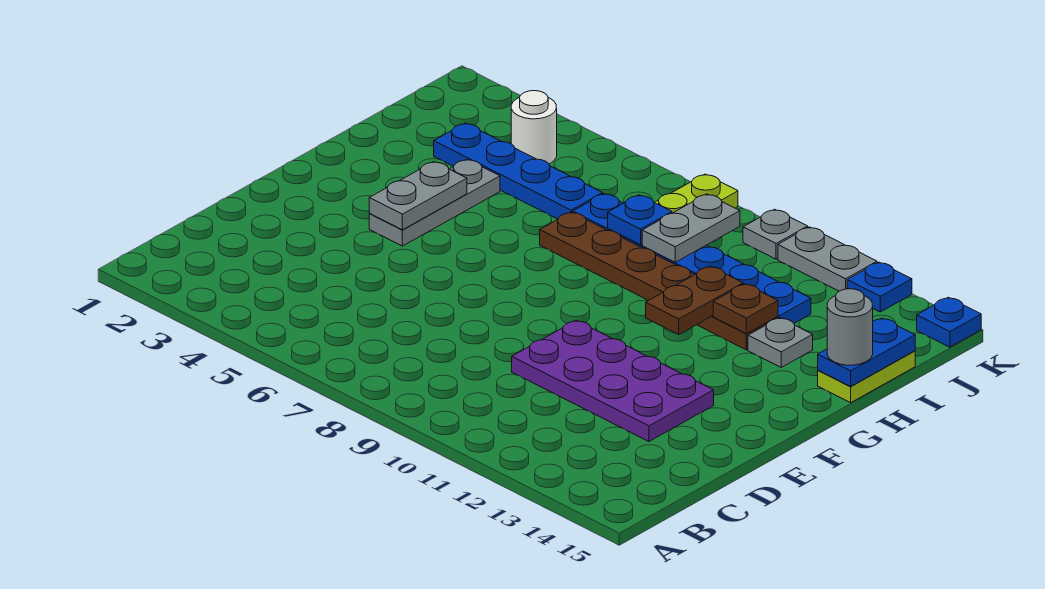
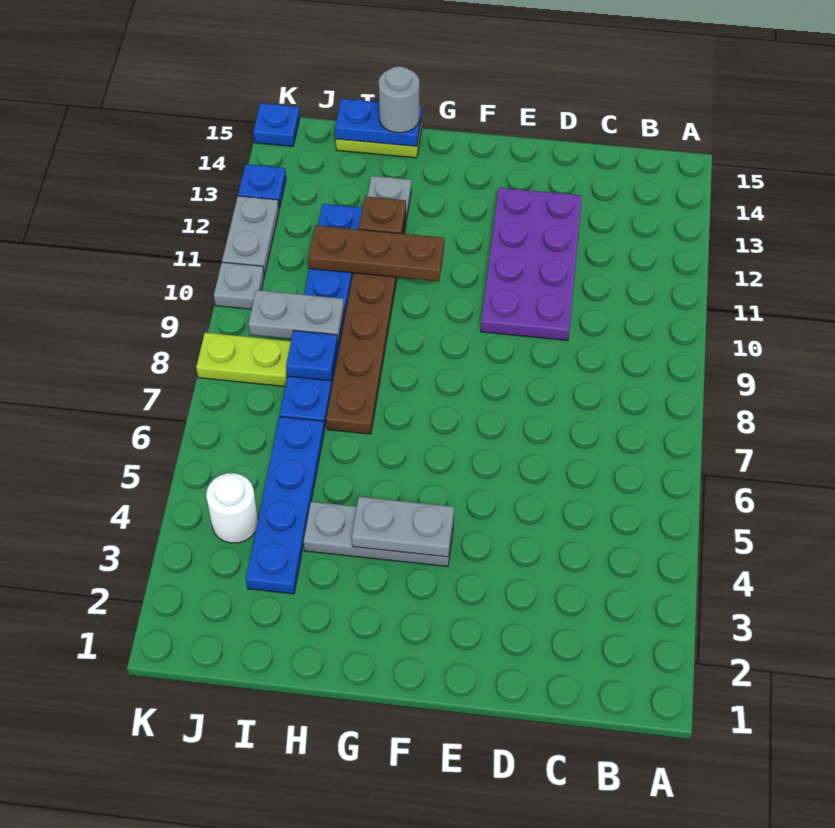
brown plate G11:H11 level 2 -> brown plate G11:I11 level 2

